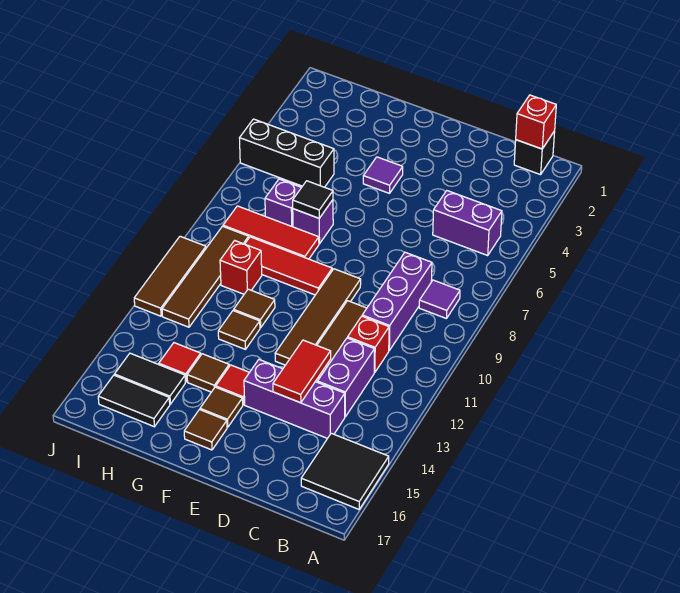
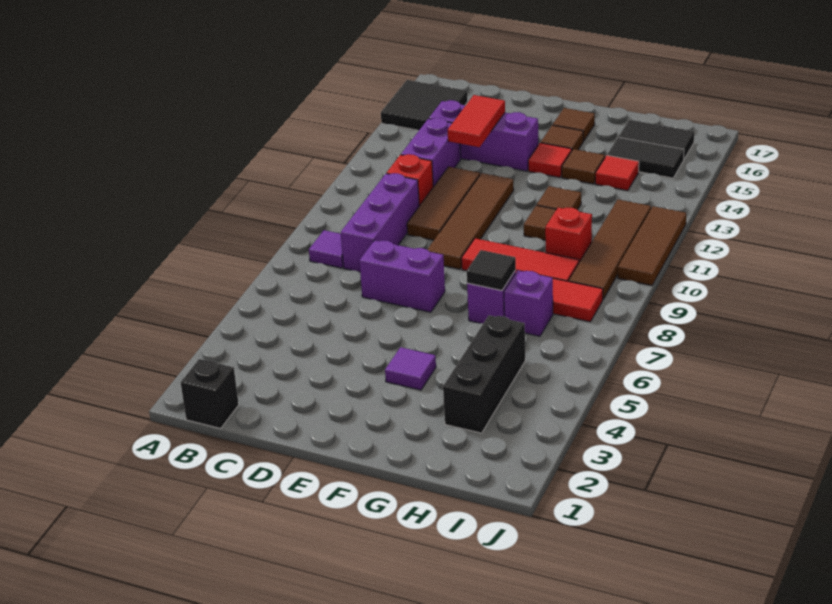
red brick B1 level 2 -> none
purple brick B5:C5 level 1 -> purple brick D7:E7 level 1
black brick H5:J5 level 1 -> black brick H3:H5 level 1

